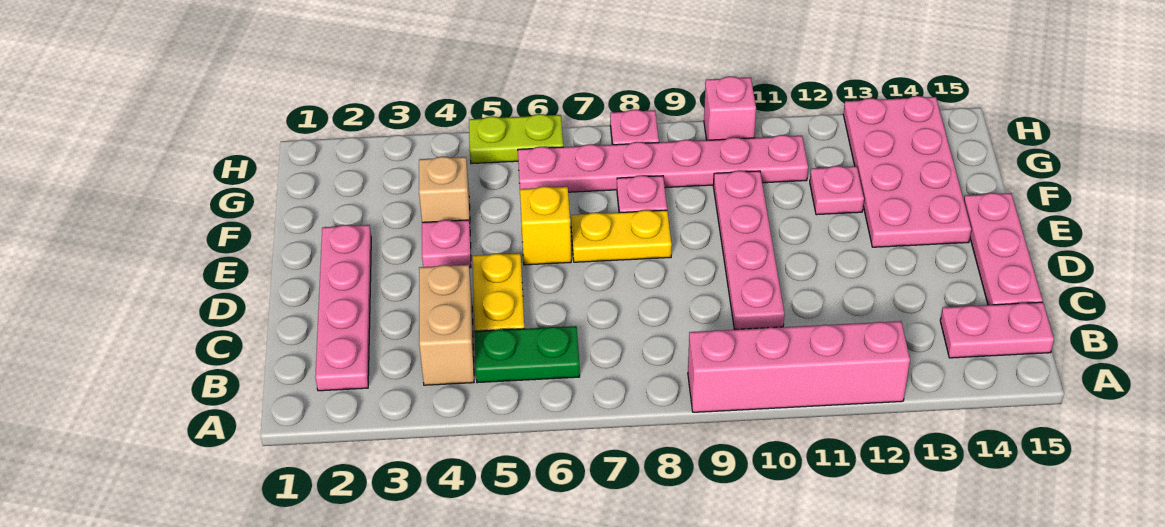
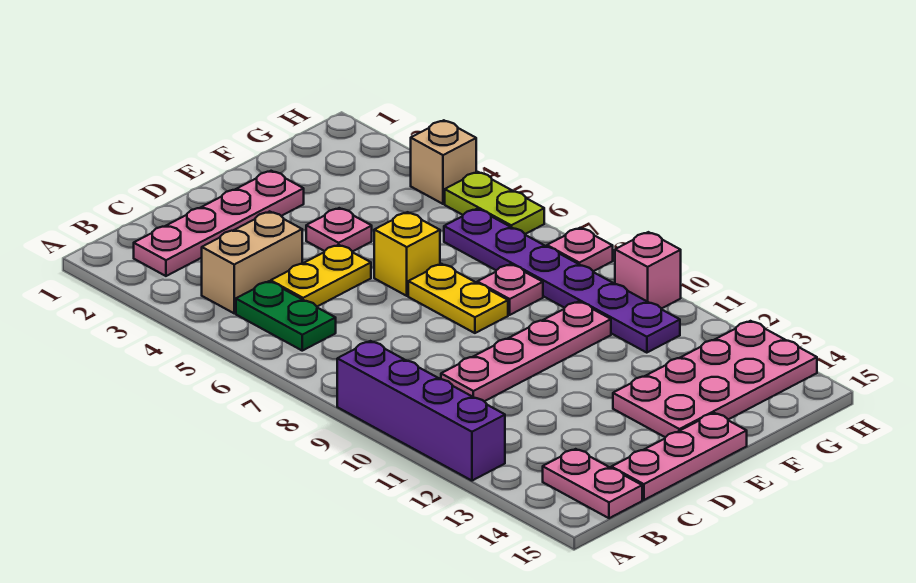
pink brick A9:A12 level 1 -> purple brick A9:A12 level 1
tan brick F4 level 1 -> tan brick H4 level 1
pink plate F12 level 1 -> none
pink plate G6:G11 level 1 -> purple plate G6:G11 level 1

